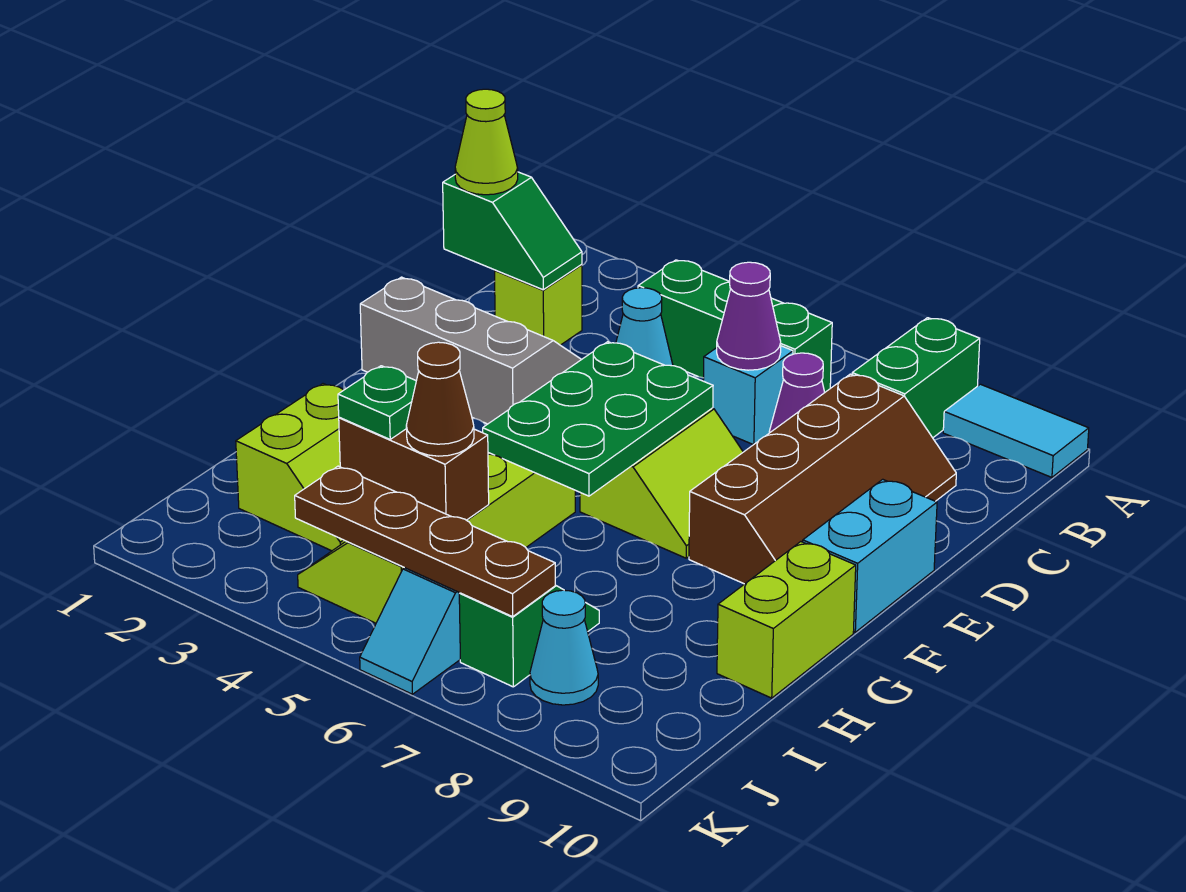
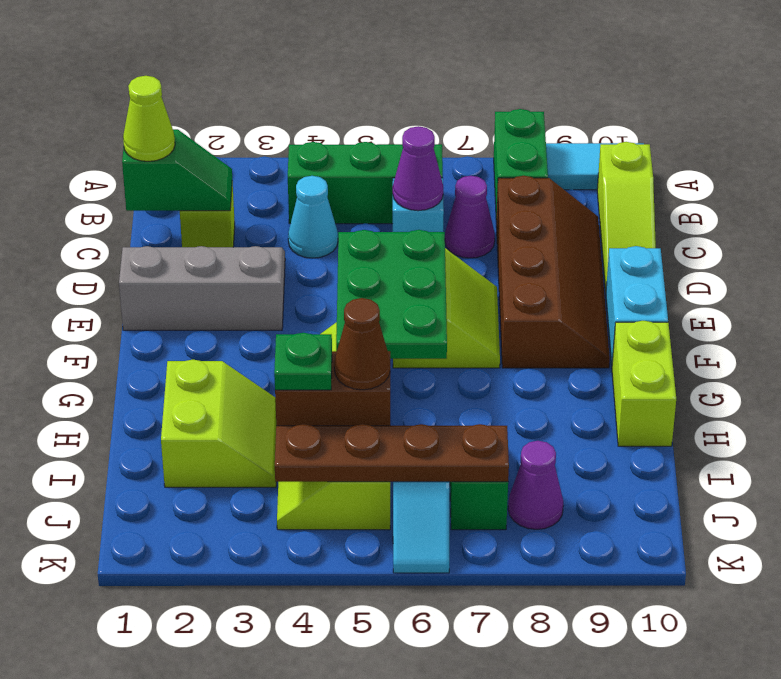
none -> lime slope B10:D10 level 1 top B
cyan cone J8 level 1 -> purple cone J8 level 1

